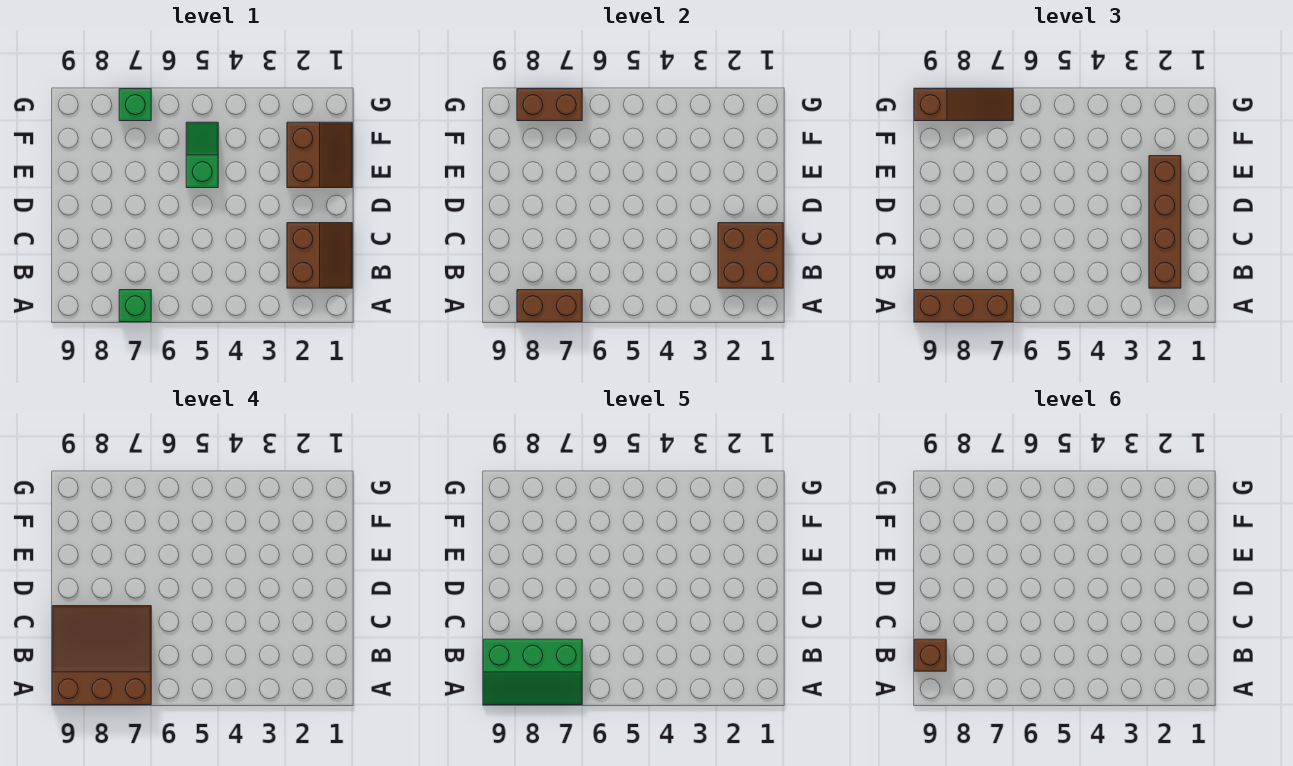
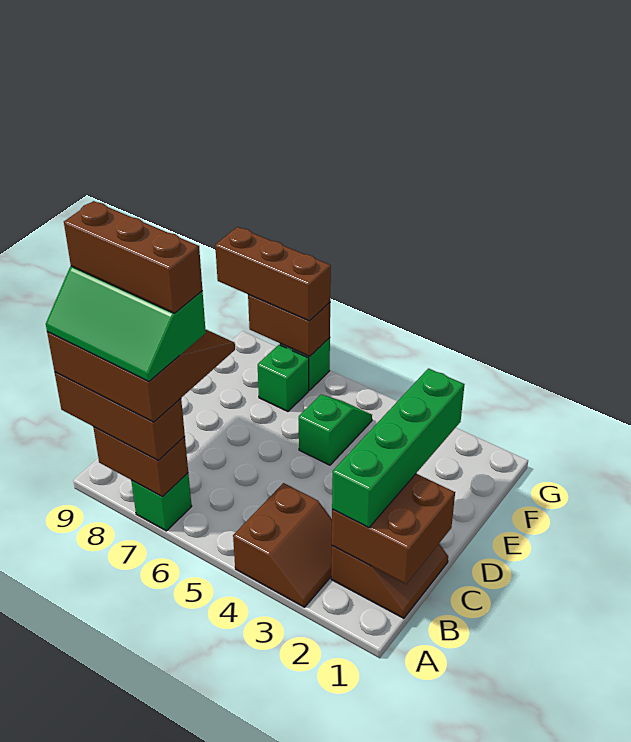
brown brick B2:E2 level 3 -> green brick B2:E2 level 3
brown brick B9 level 6 -> brown brick B7:B9 level 6
brown slope E1:F2 level 1 top 2 -> brown slope A3:B4 level 1 top 4
none -> green brick F7 level 1
brown slope G7:G9 level 3 top 9 -> brown brick G7:G9 level 3

